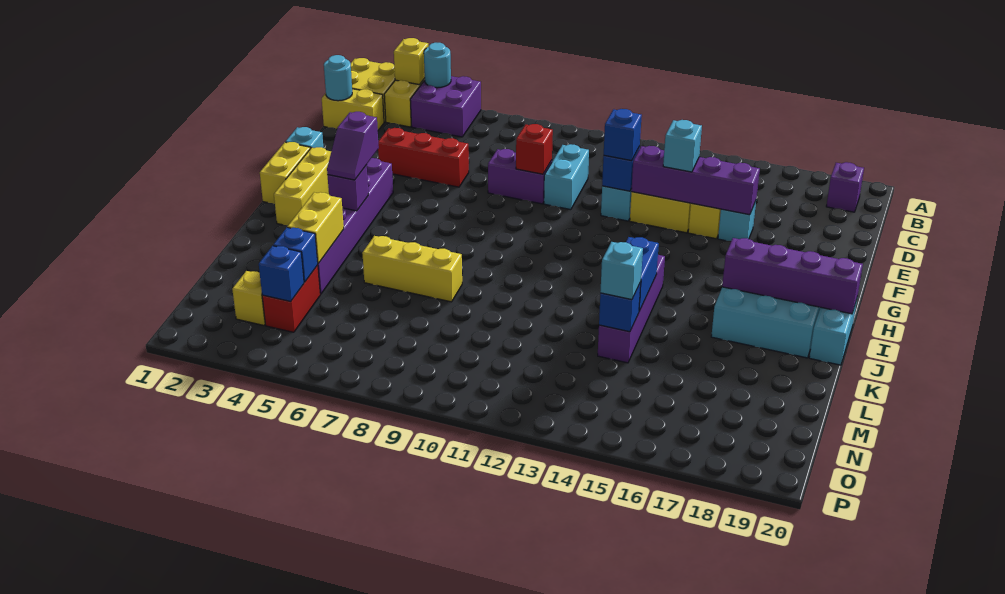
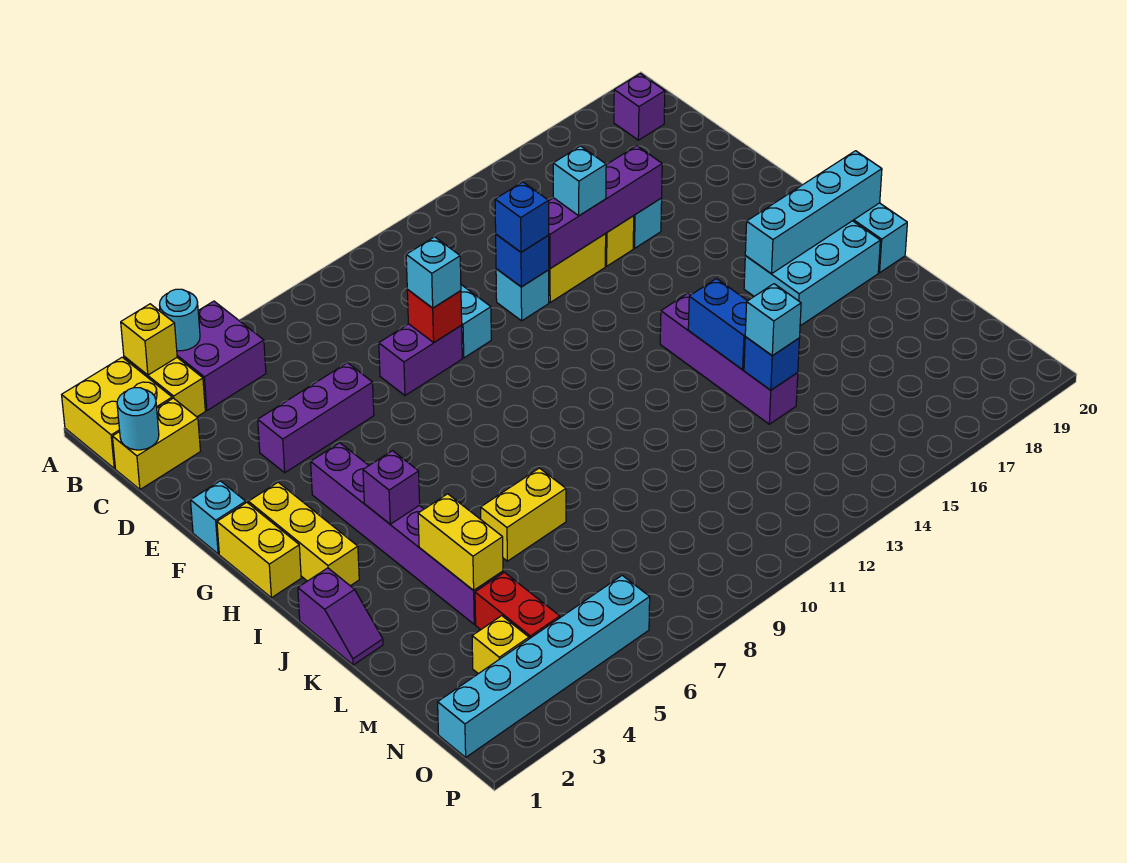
red brick E4:E6 level 1 -> purple brick E4:E6 level 1
none -> cyan brick E9 level 3
purple slope H4:I4 level 3 top H -> purple slope J1:K1 level 1 top J
purple brick I17:I20 level 2 -> cyan brick I17:I20 level 2
yellow brick K6:K8 level 1 -> yellow brick K6:K7 level 1
blue brick M4 level 2 -> none
blue brick N4 level 2 -> none
none -> cyan brick O1:O6 level 1

